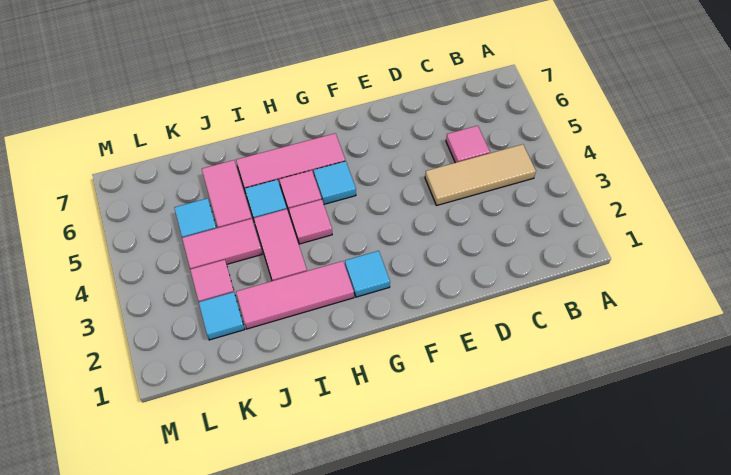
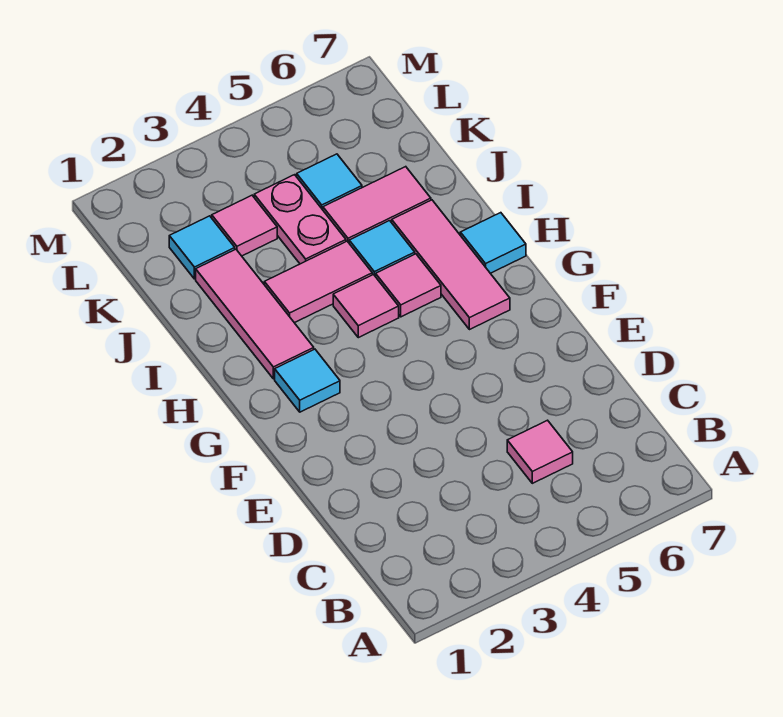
tan tile B4:D4 level 1 -> none
cyan tile G5 level 1 -> cyan tile H7 level 1
pink tile J4:K4 level 1 -> pink plate J4:K4 level 1

